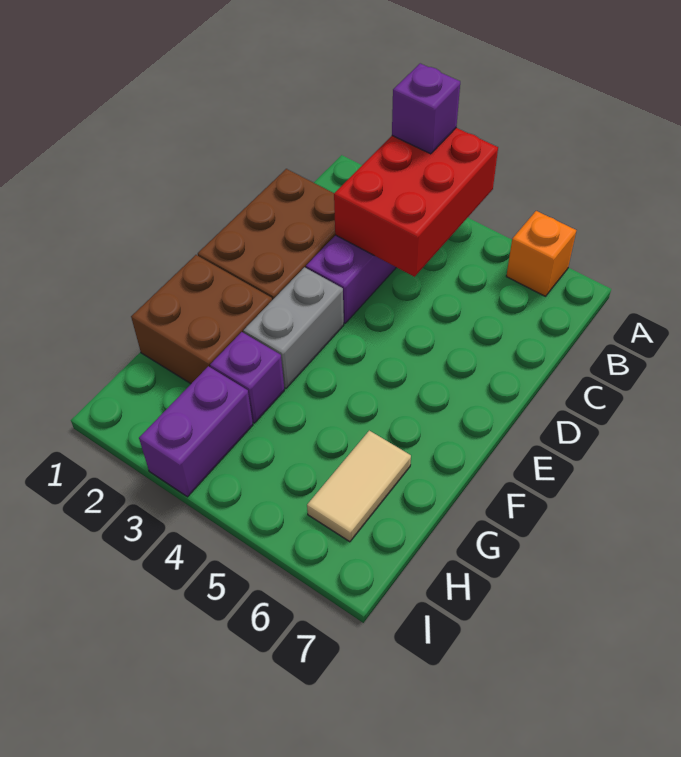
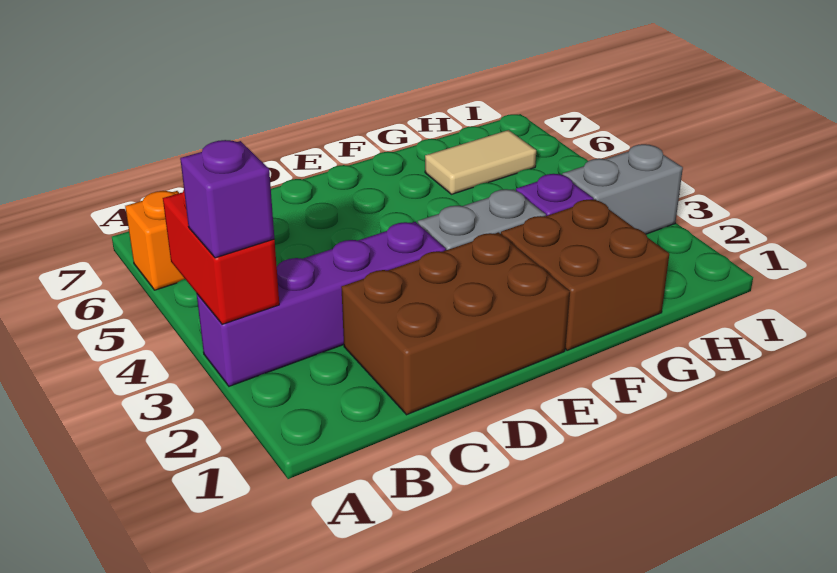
red brick A3:C4 level 2 -> red brick A3:A4 level 2
purple brick H3:I3 level 1 -> grey brick H3:I3 level 1

